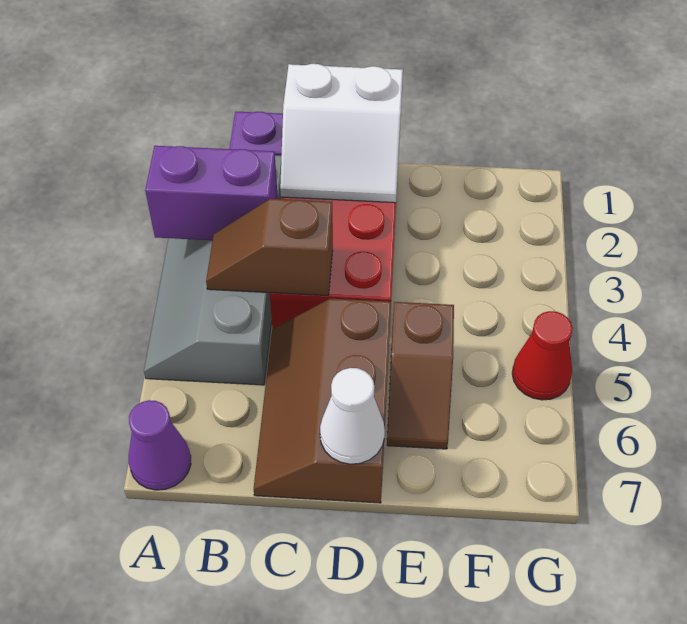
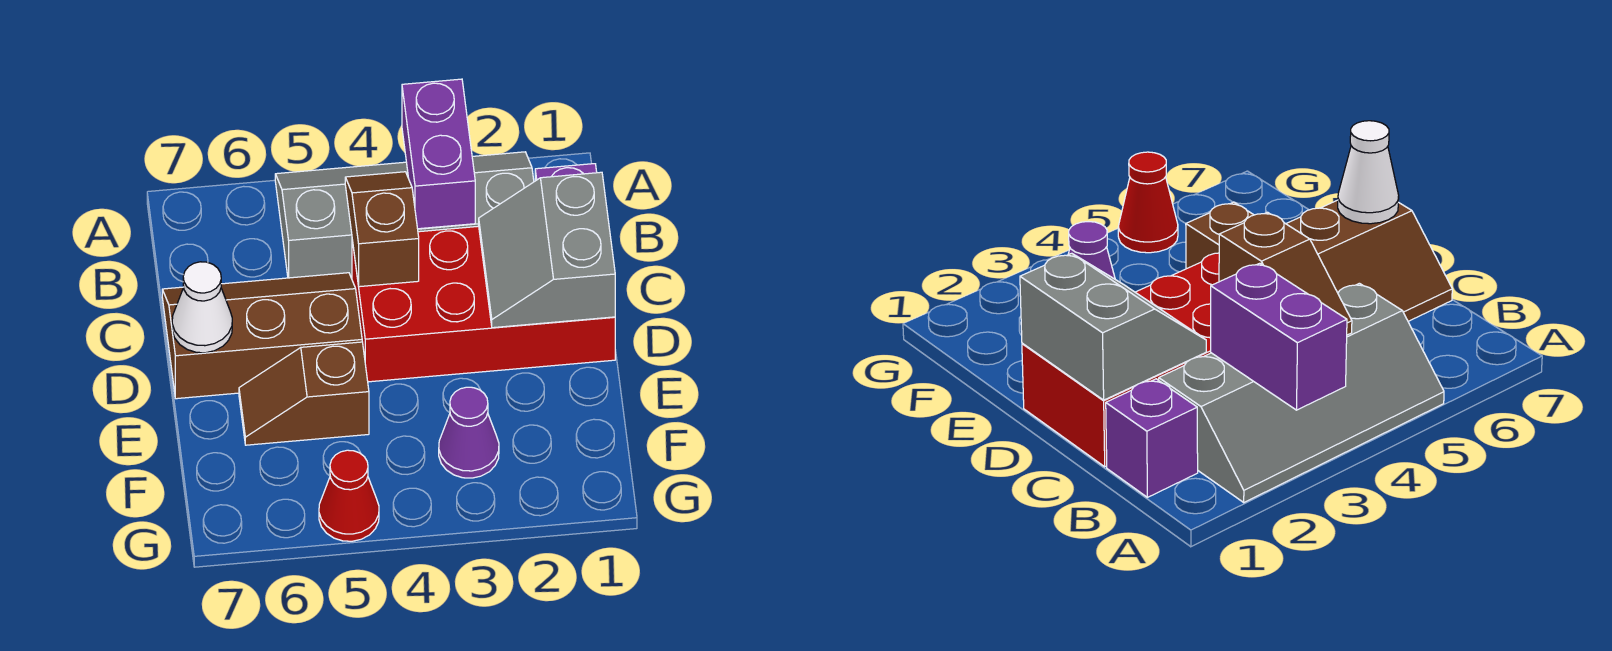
purple cone A7 level 1 -> purple cone F3 level 1
white slope C1:D2 level 2 top 1 -> grey slope C1:D2 level 2 top 1

